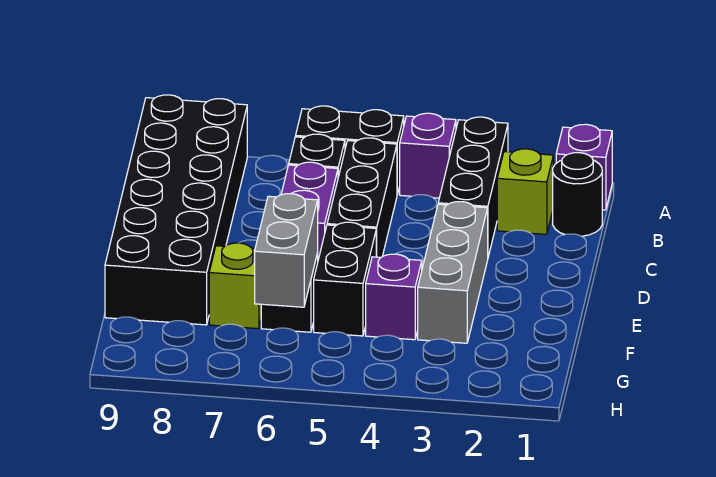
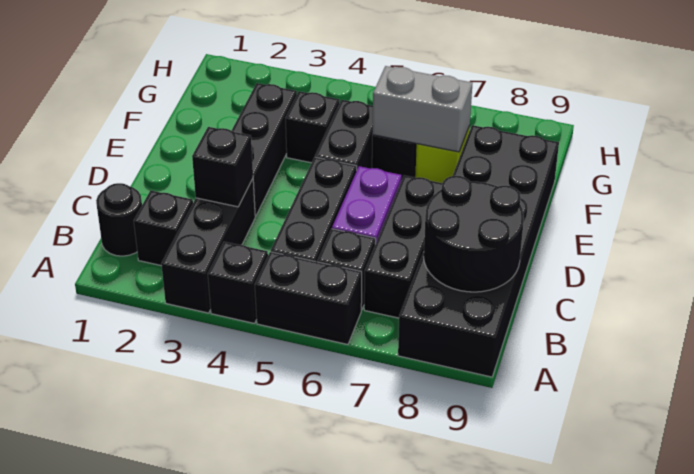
purple brick A1 level 1 -> none
purple brick A4 level 1 -> black brick A4 level 1
lime brick B2 level 1 -> black brick B2 level 1
none -> black brick B7:D7 level 1
none -> black round brick B8:C9 level 2
none -> black brick C3 level 2
grey brick D3:F3 level 1 -> black brick D3:F3 level 1
purple brick F4 level 1 -> black brick F4 level 1
grey brick F6:G6 level 2 -> grey brick F6:F7 level 2

